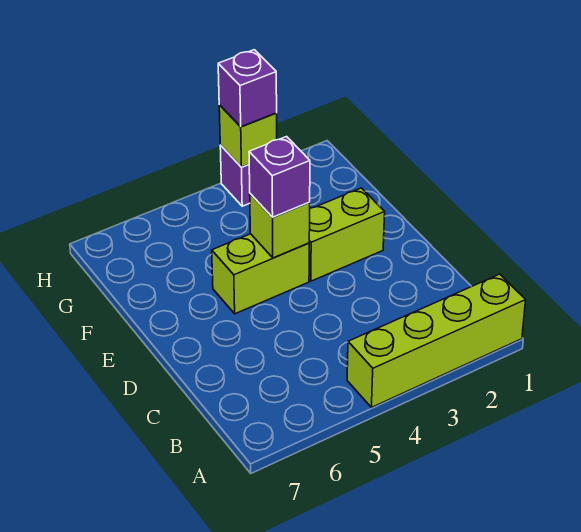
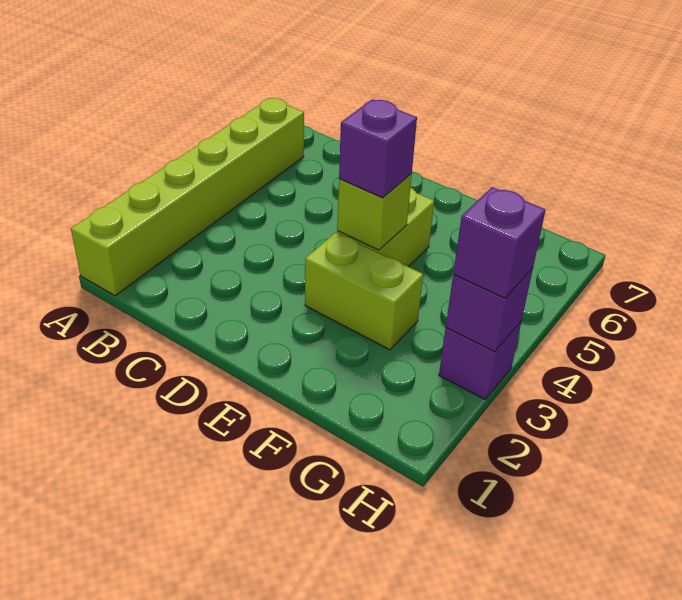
lime brick A1:A4 level 1 -> lime brick A1:A6 level 1
lime brick E2:E3 level 1 -> lime brick E3:F3 level 1
lime brick H3 level 2 -> purple brick H3 level 2

